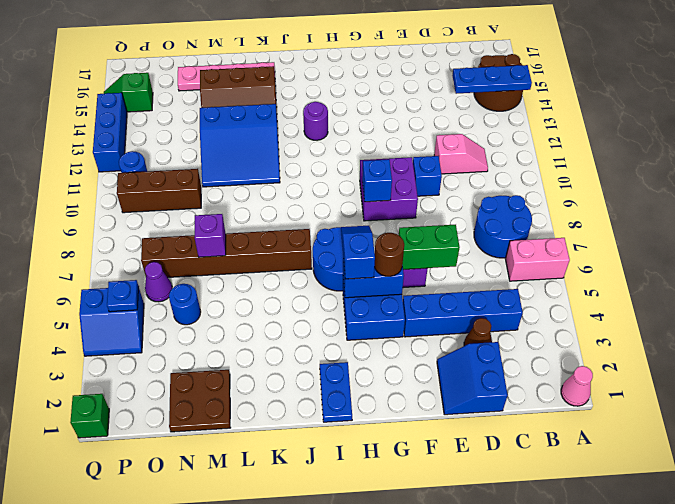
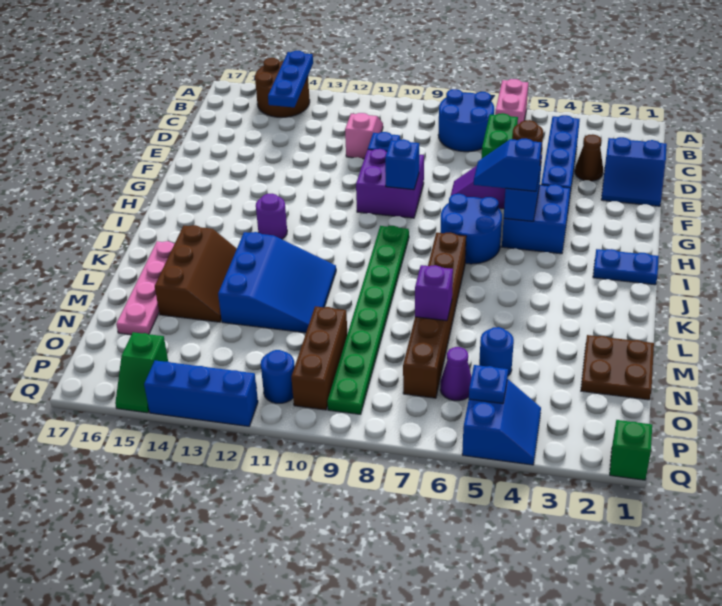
pink cone A1 level 1 -> none
none -> green plate I9:P9 level 1

